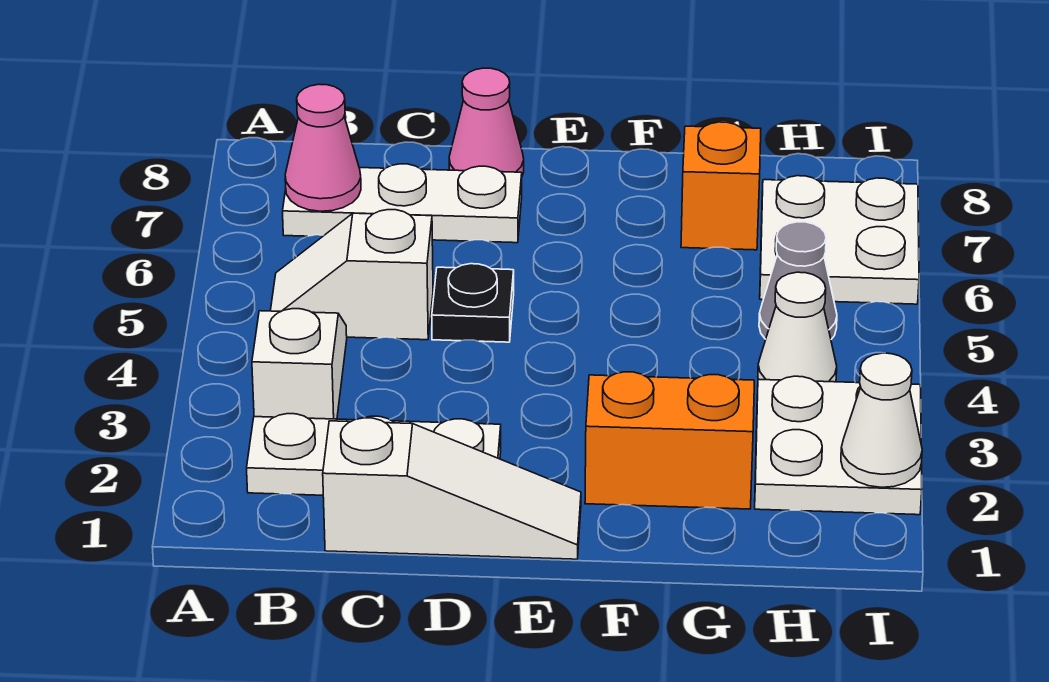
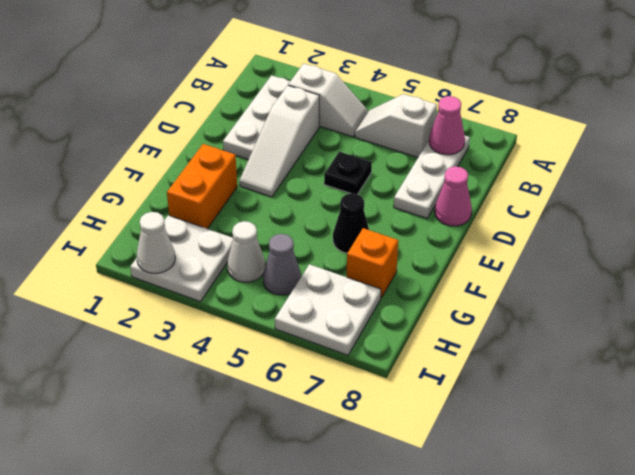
white slope B5:C5 level 1 top C -> white slope B5:B6 level 1 top 6
white slope C1:E1 level 1 top C -> white slope C3:E3 level 1 top C
none -> black cone F6 level 1

